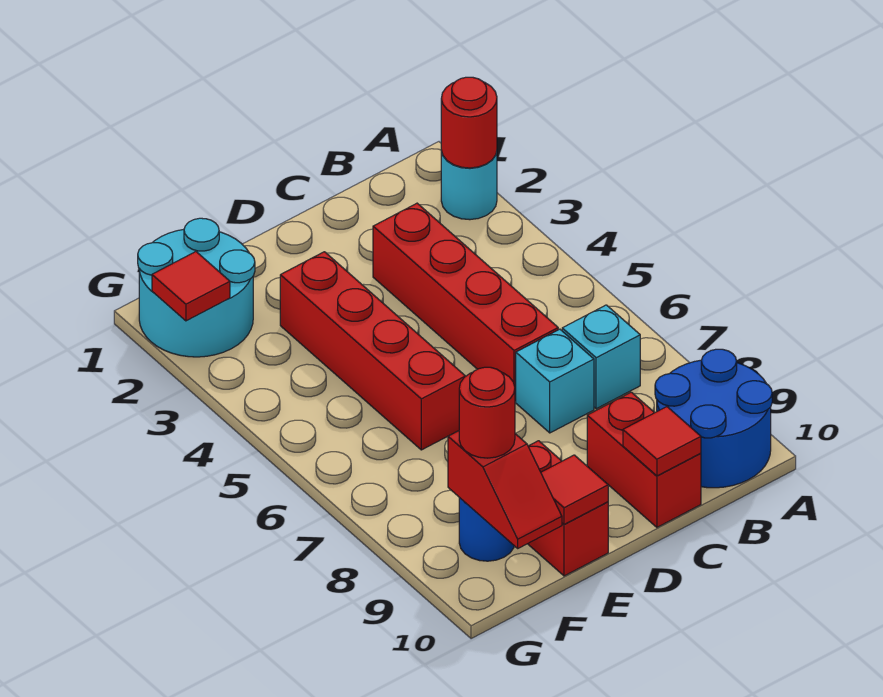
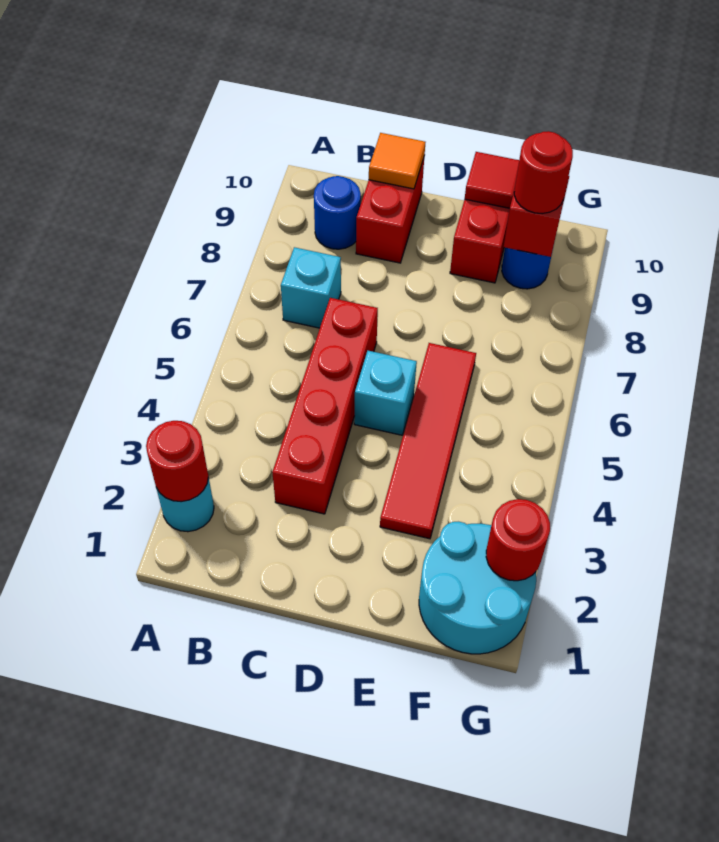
blue round brick A9:B10 level 1 -> blue round brick B9 level 1
cyan brick C7 level 1 -> cyan brick D5 level 1
red tile C10 level 2 -> orange tile C10 level 2
red brick E3:E6 level 1 -> red tile E3:E6 level 1
red tile G2 level 2 -> red round brick G2 level 2

